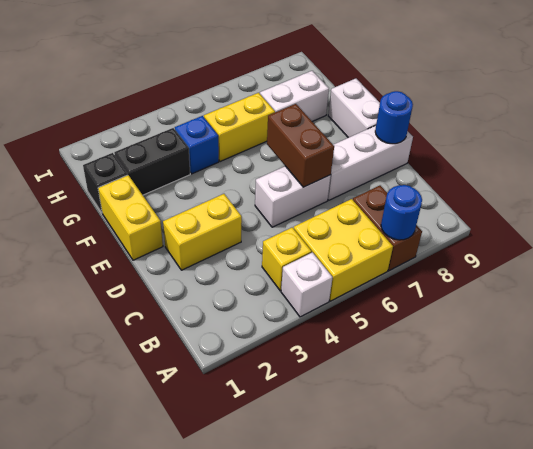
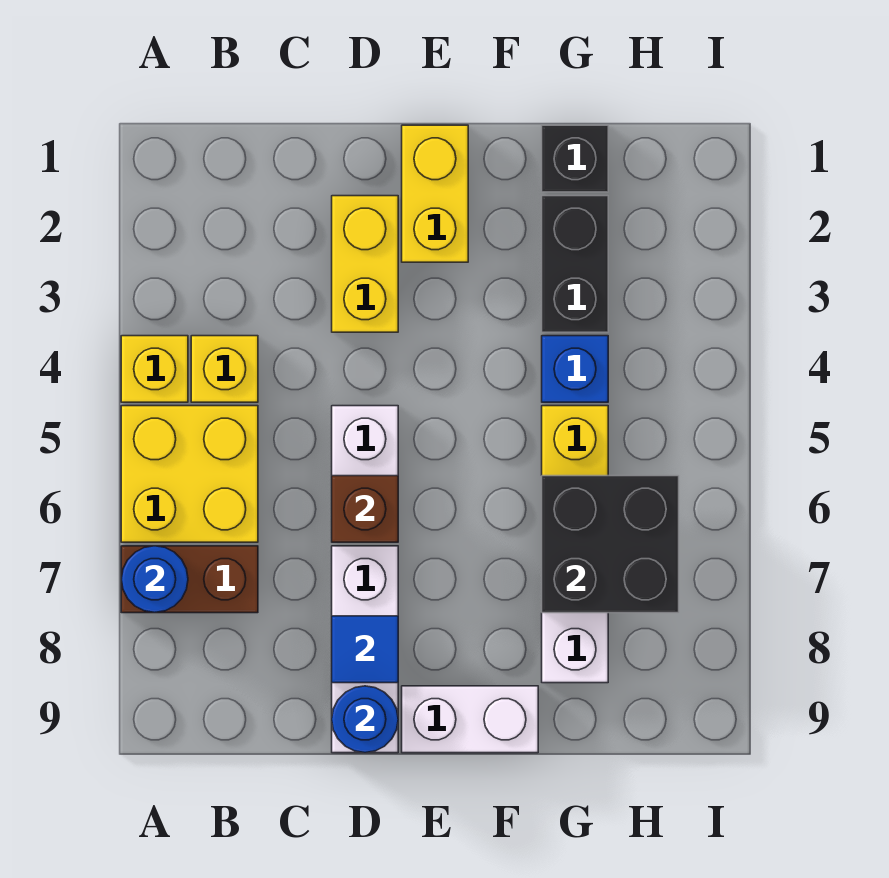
white brick A4 level 1 -> yellow brick A4 level 1
brown brick D6:E6 level 2 -> brown brick D6 level 2
none -> blue tile D8 level 2
yellow brick E1:F1 level 1 -> yellow brick E1:E2 level 1
none -> black brick G6:H7 level 2

